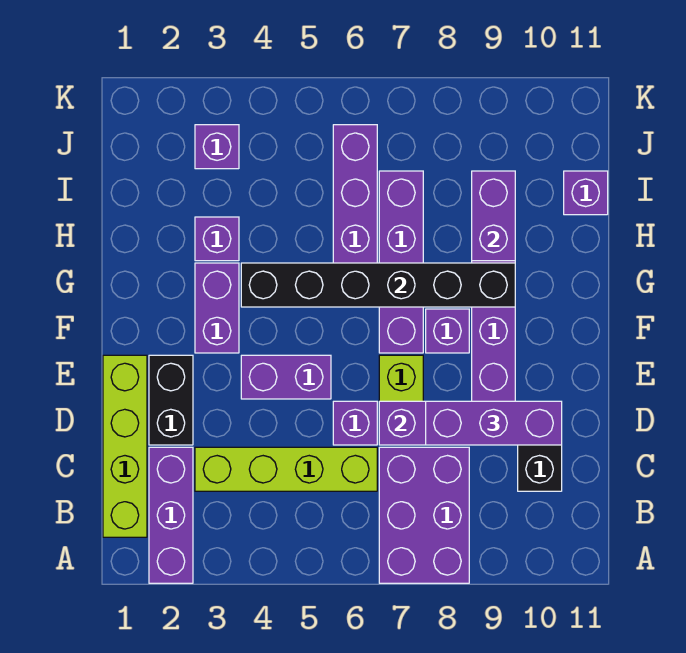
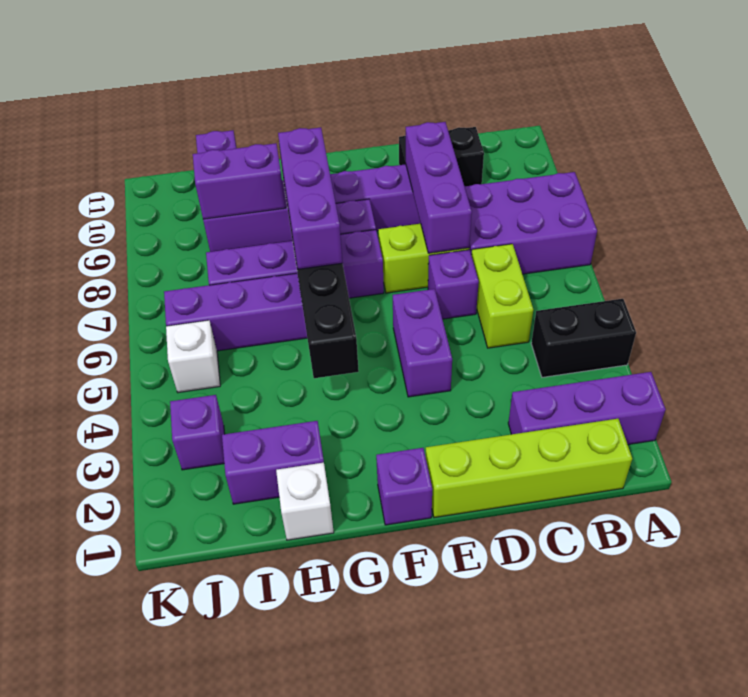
lime brick C3:C6 level 1 -> lime brick C5:C6 level 1
black brick D2:E2 level 1 -> black brick A4:B4 level 1
purple brick D8:D10 level 3 -> purple brick G6:G8 level 3
purple brick F3:G3 level 1 -> purple brick H2:I2 level 1
none -> white brick H1 level 1
purple brick H3 level 1 -> purple brick F1 level 1
none -> white brick J5 level 1

